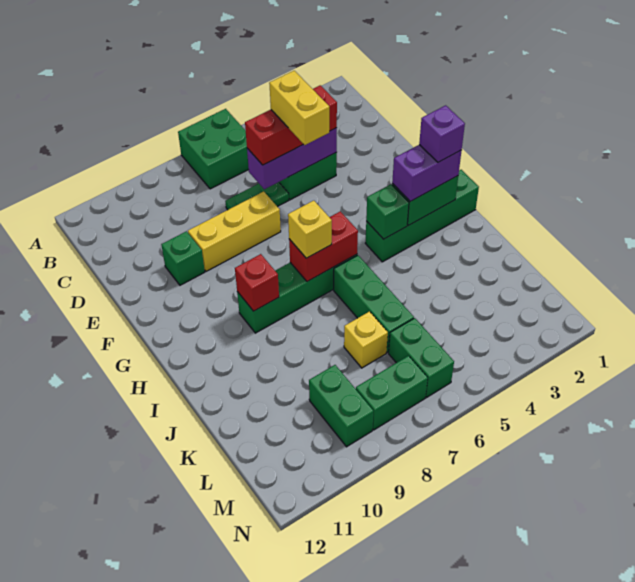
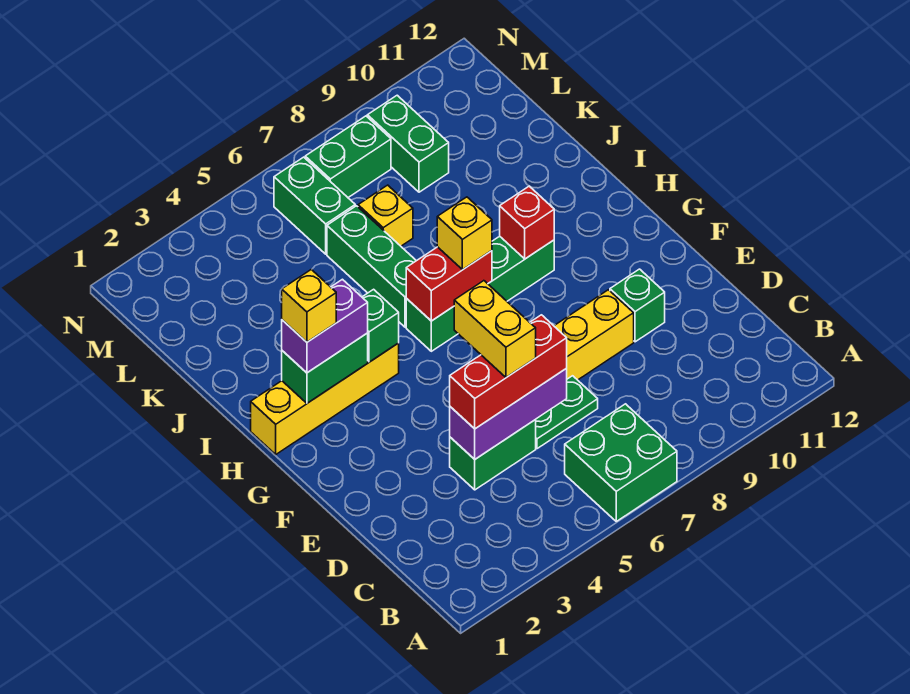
green brick H1:H4 level 1 -> yellow brick H1:H4 level 1
purple brick H2 level 4 -> yellow brick H2 level 4

